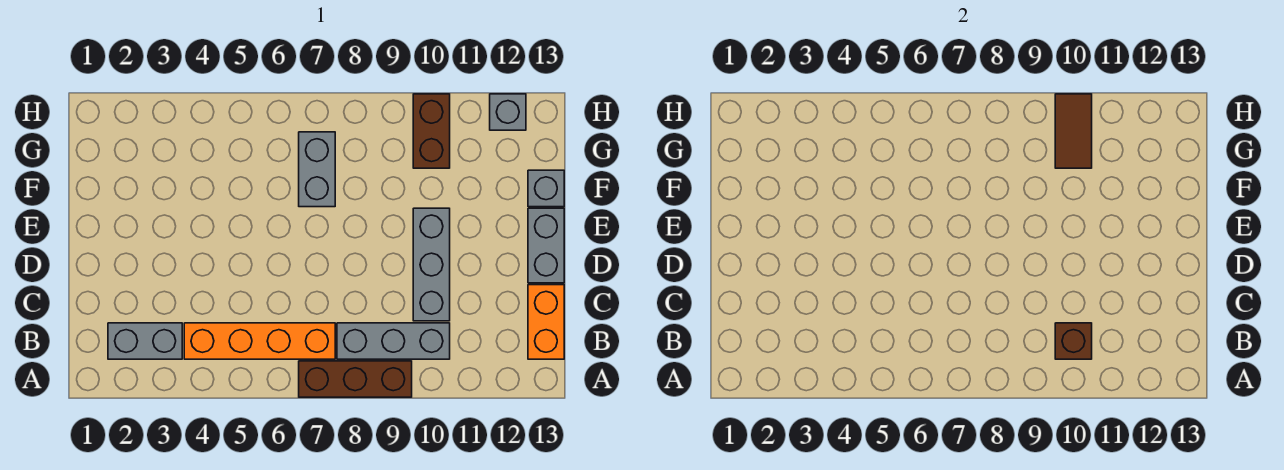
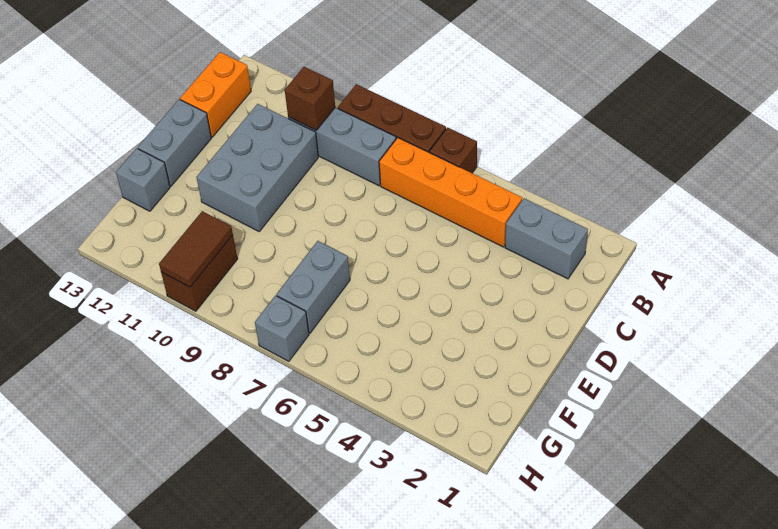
none -> brown brick A6 level 1
grey brick C10:E10 level 1 -> grey brick C10:E11 level 1
grey brick H12 level 1 -> grey brick H7 level 1

